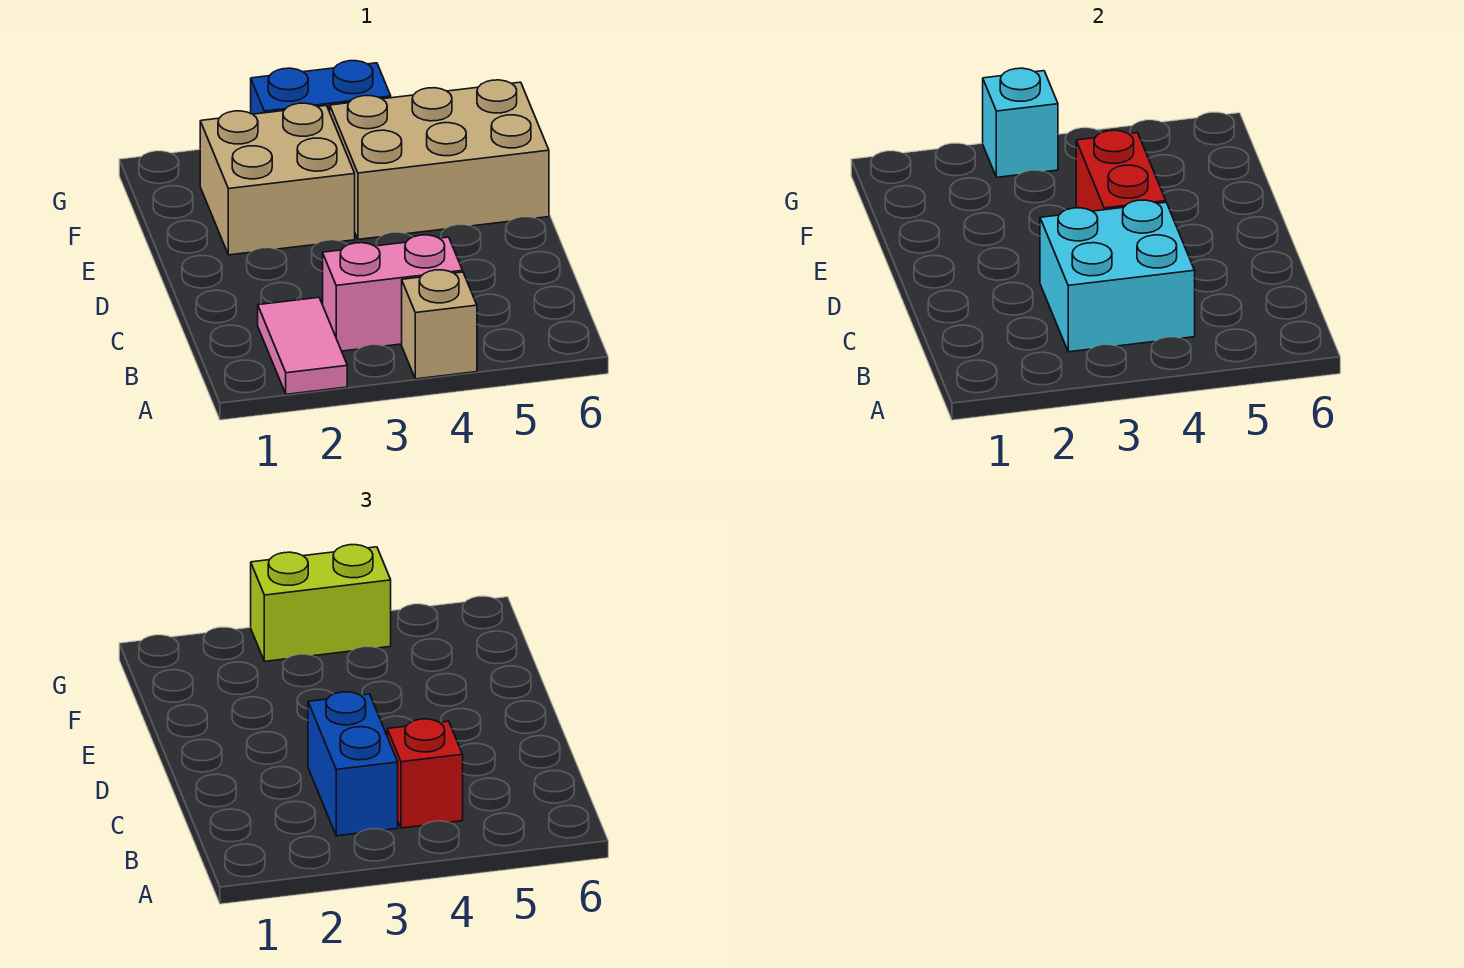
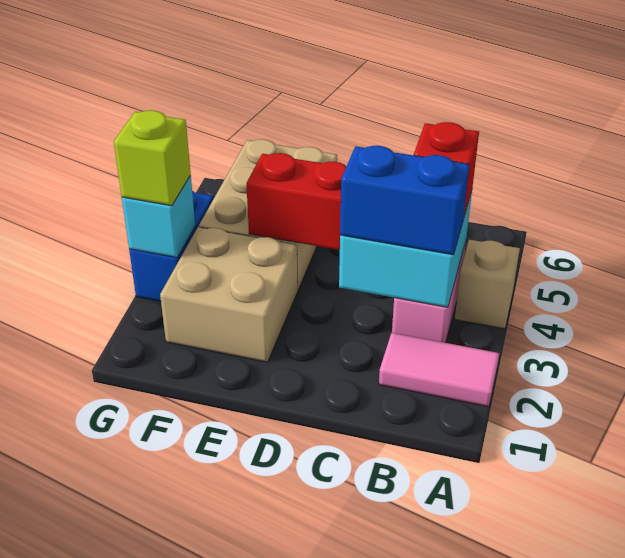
lime brick G3:G4 level 3 -> lime brick G3 level 3

